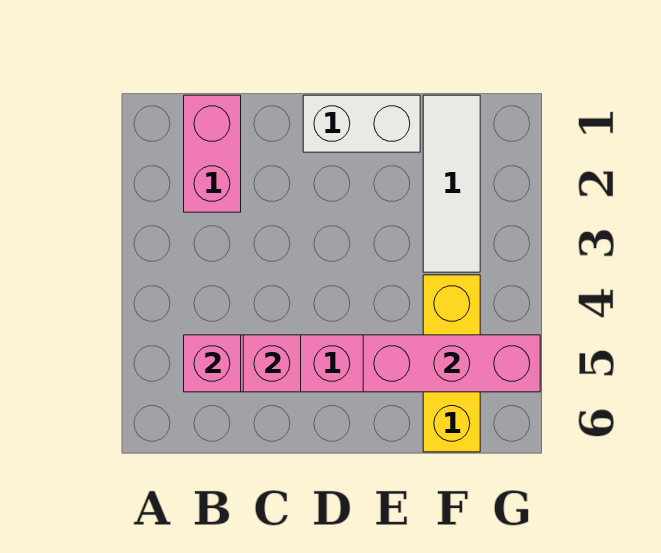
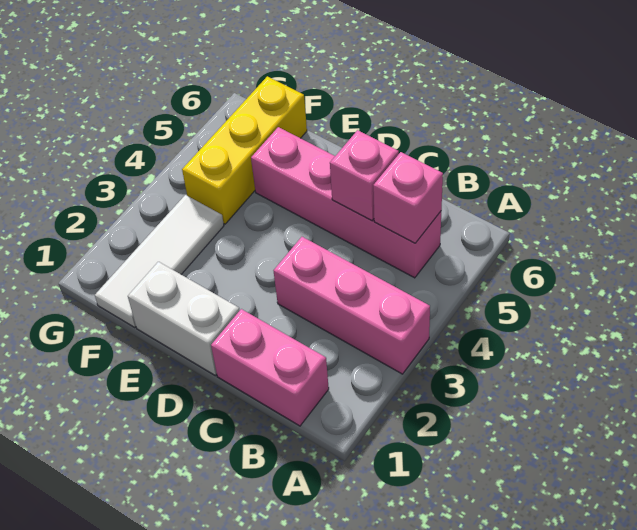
pink brick B1:B2 level 1 -> pink brick B1:C1 level 1
pink brick E5:G5 level 2 -> pink brick A3:C3 level 1

